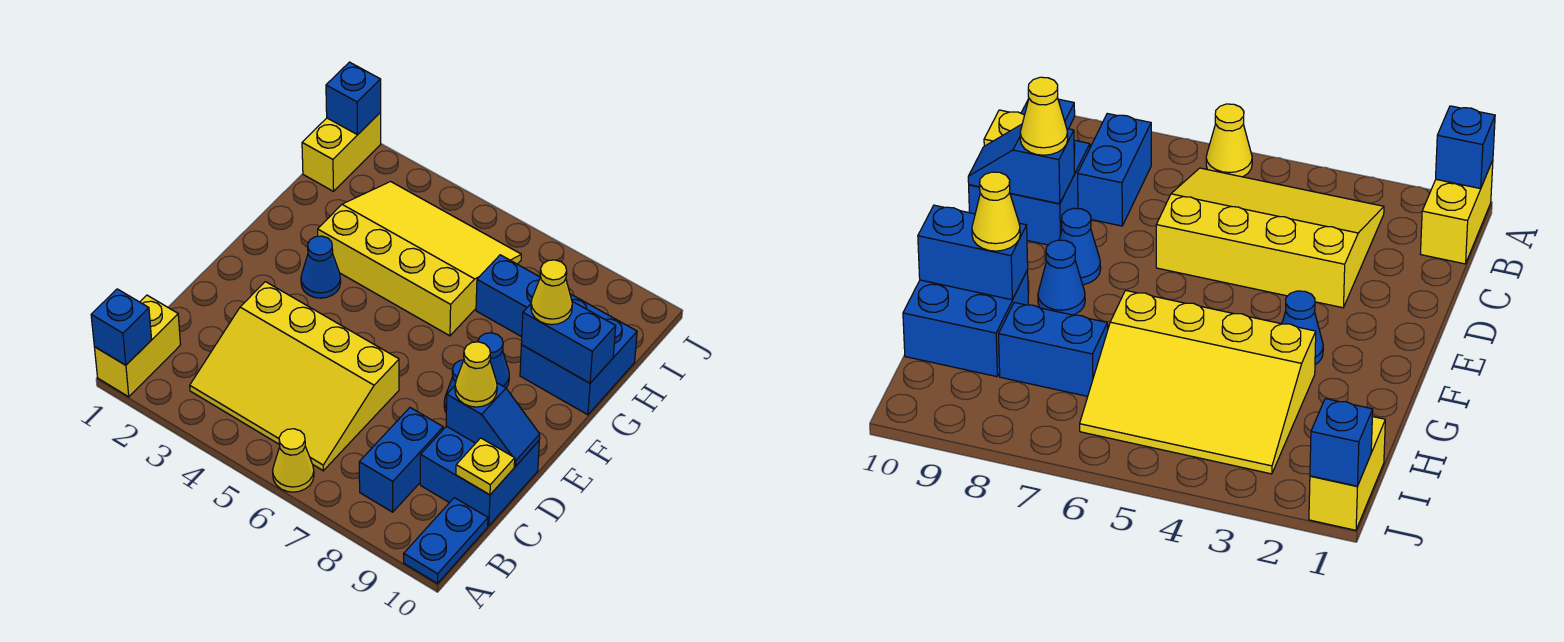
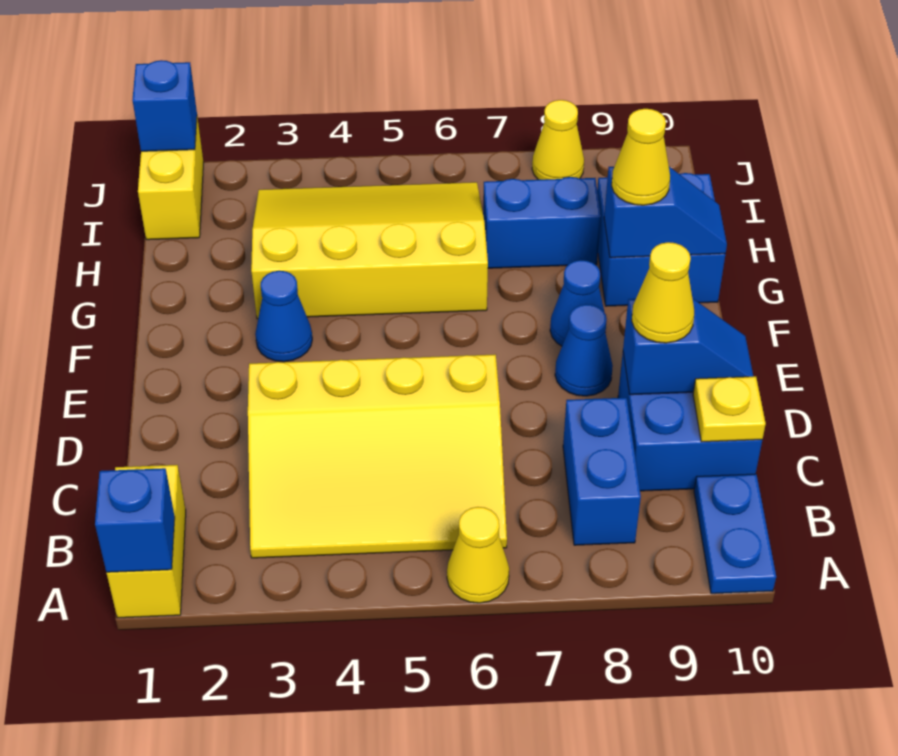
blue brick G9:G10 level 2 -> blue slope G9:G10 level 2 top 9
none -> yellow cone J8 level 1

